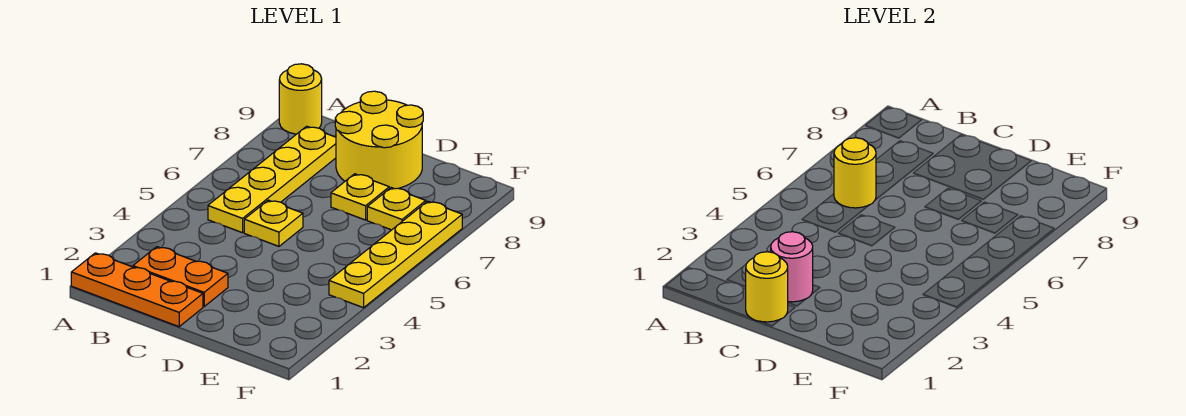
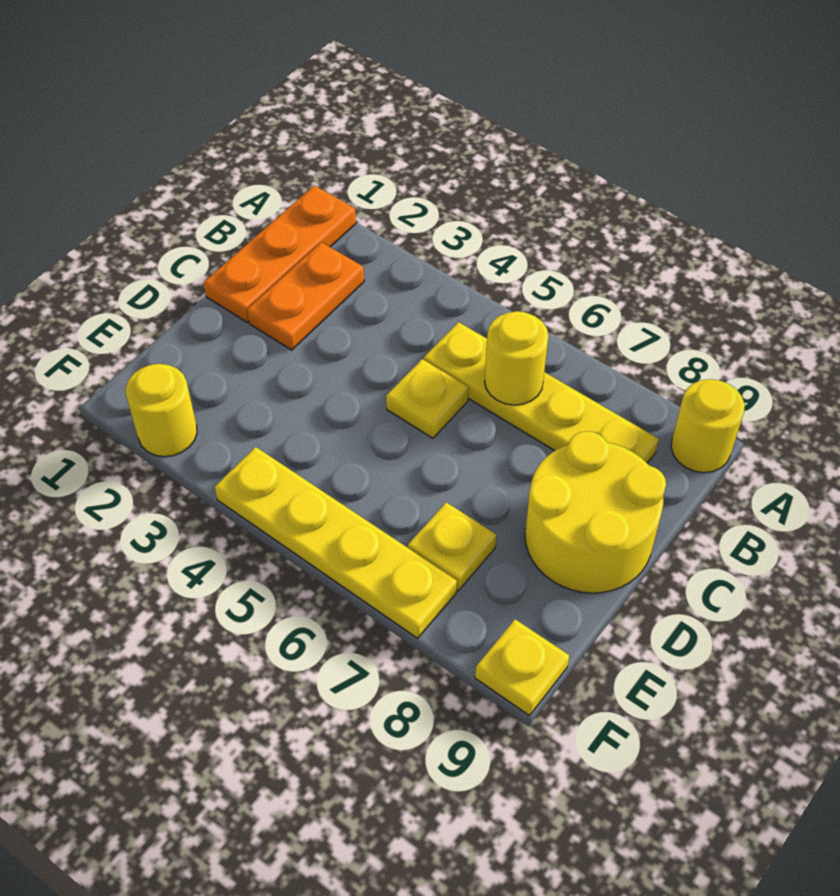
yellow round brick C1 level 2 -> yellow round brick F2 level 1
pink round brick C2 level 2 -> none
yellow plate D7 level 1 -> yellow plate F9 level 1

